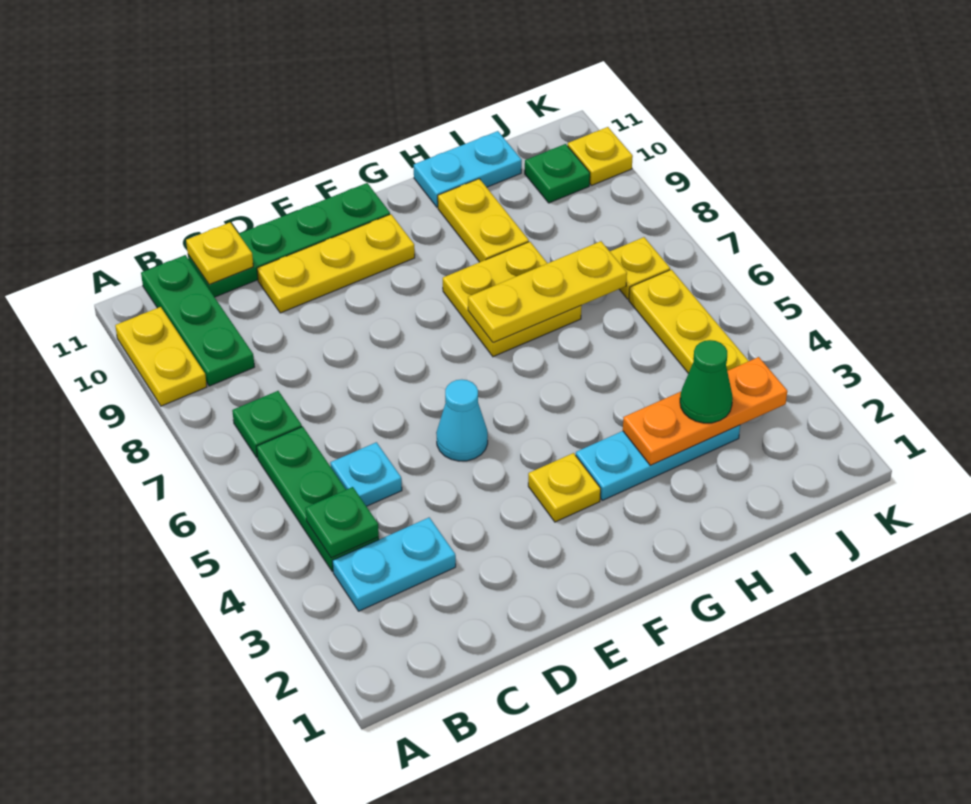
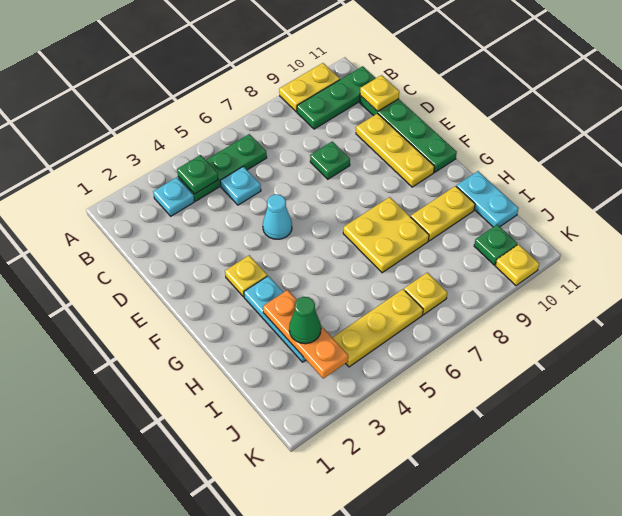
cyan plate B3:C3 level 1 -> cyan plate B3 level 1
green plate B7 level 1 -> green plate D8 level 1
yellow plate G7:I7 level 2 -> none

